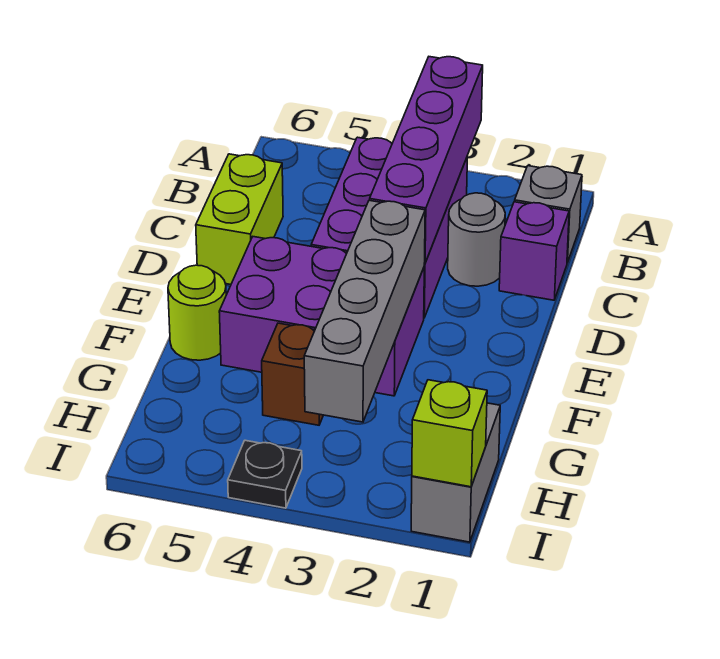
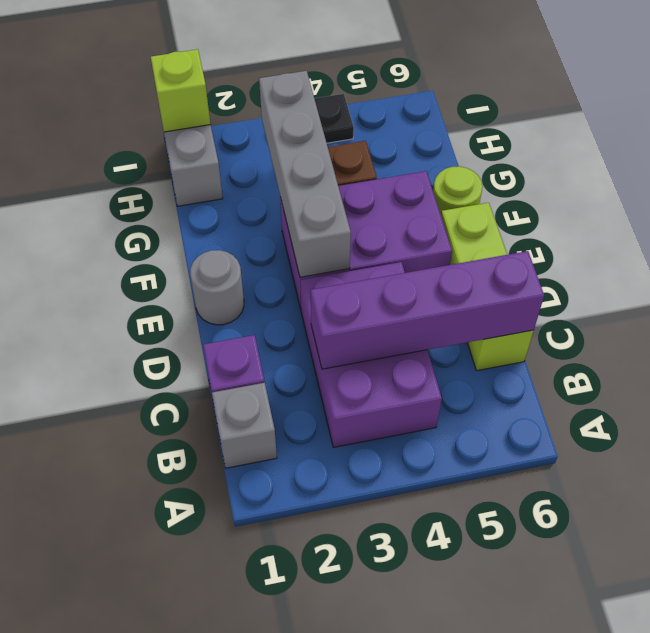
purple brick A3:D3 level 2 -> purple brick C3:C6 level 2
grey round brick C2 level 1 -> grey round brick E1 level 1
lime brick C6:D6 level 1 -> lime brick C6:E6 level 1

